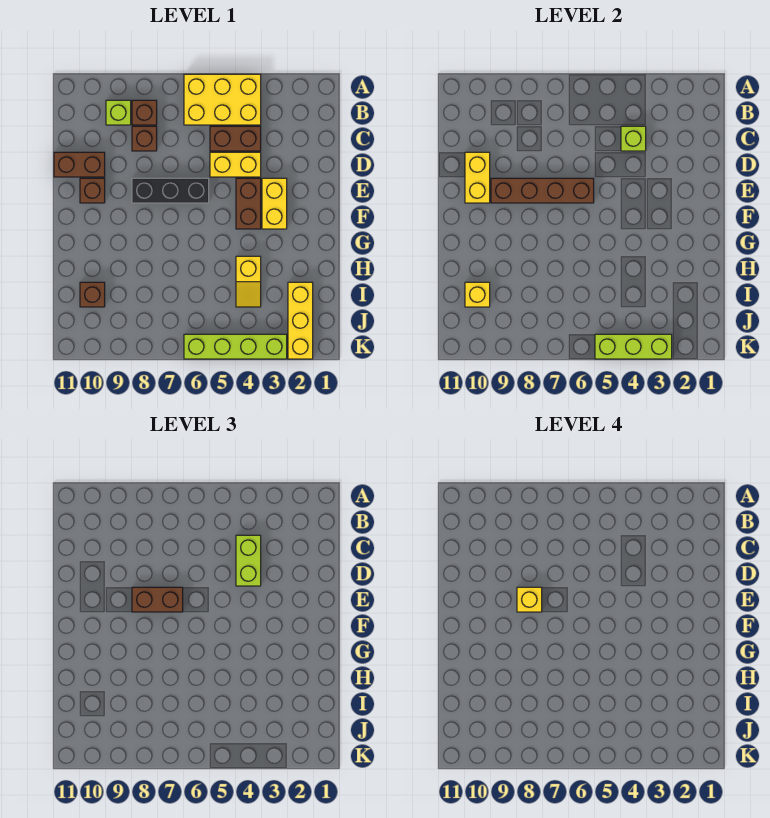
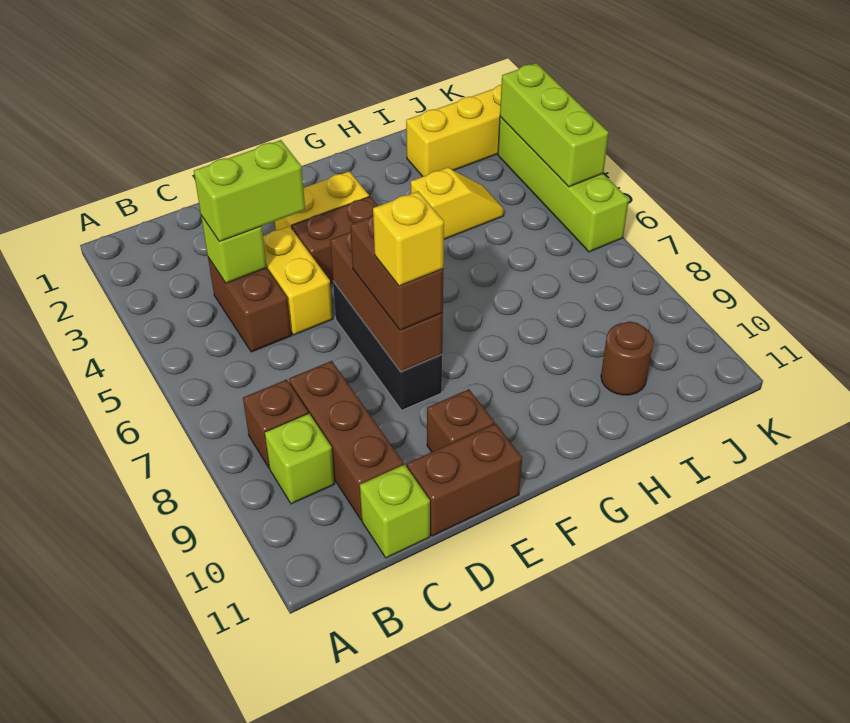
yellow brick A4:B6 level 1 -> none
brown brick C8 level 1 -> brown brick C8:C10 level 1
none -> lime brick C11 level 1
brown brick D10:D11 level 1 -> brown brick D11:E11 level 1
yellow brick D10:E10 level 2 -> none
brown brick E6:E9 level 2 -> brown brick E6:E8 level 2
brown brick I10 level 1 -> brown round brick I10 level 1
yellow brick I10 level 2 -> none

